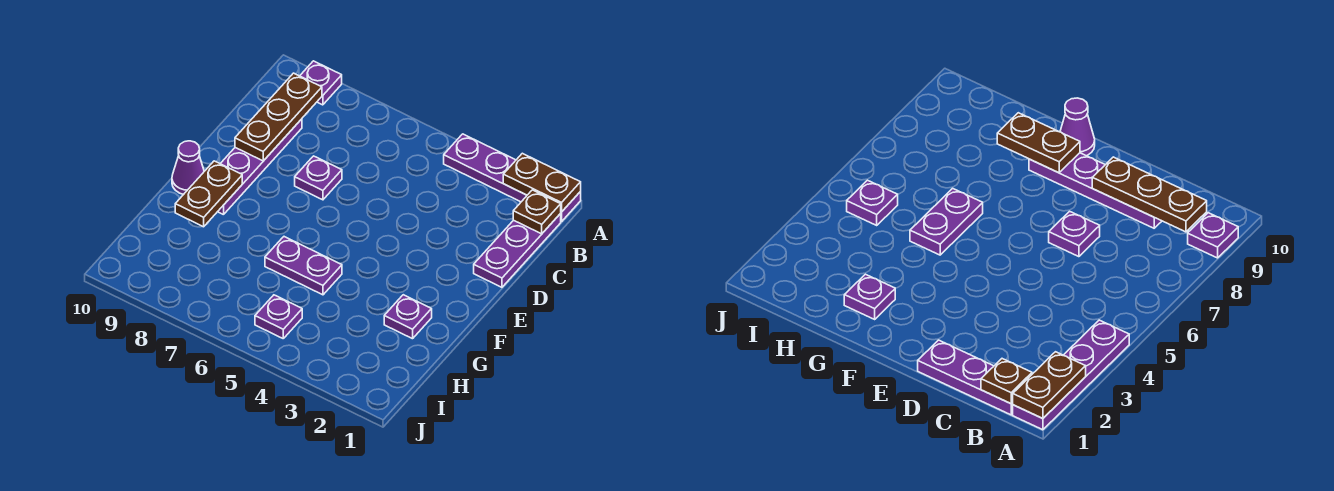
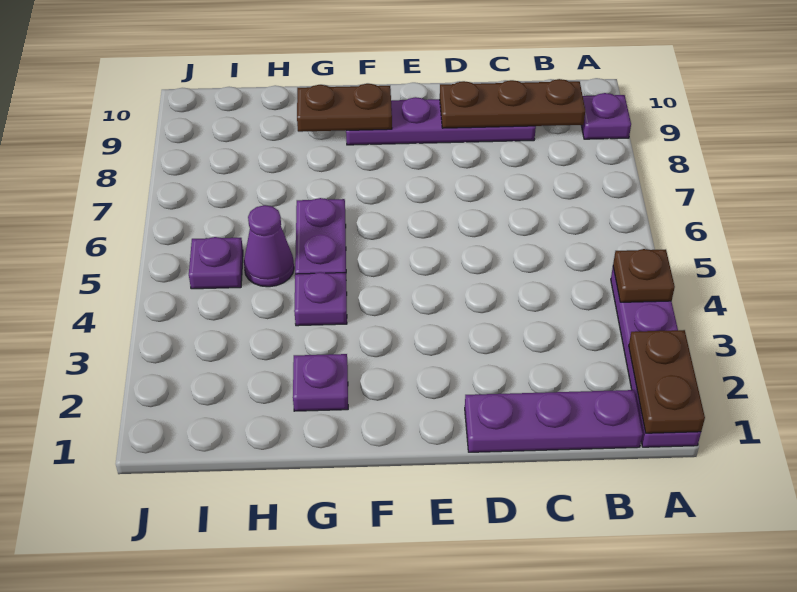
brown plate B1 level 2 -> brown plate A4 level 2
purple plate D7 level 1 -> purple plate G4 level 1
purple cone F10 level 1 -> purple cone H5 level 1

